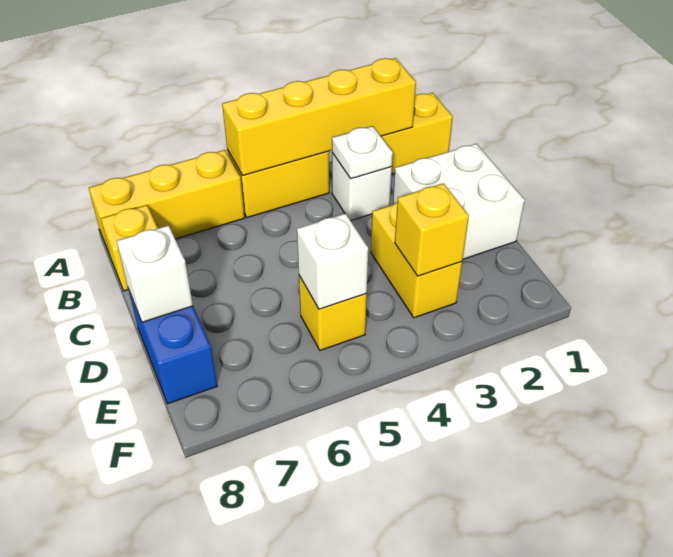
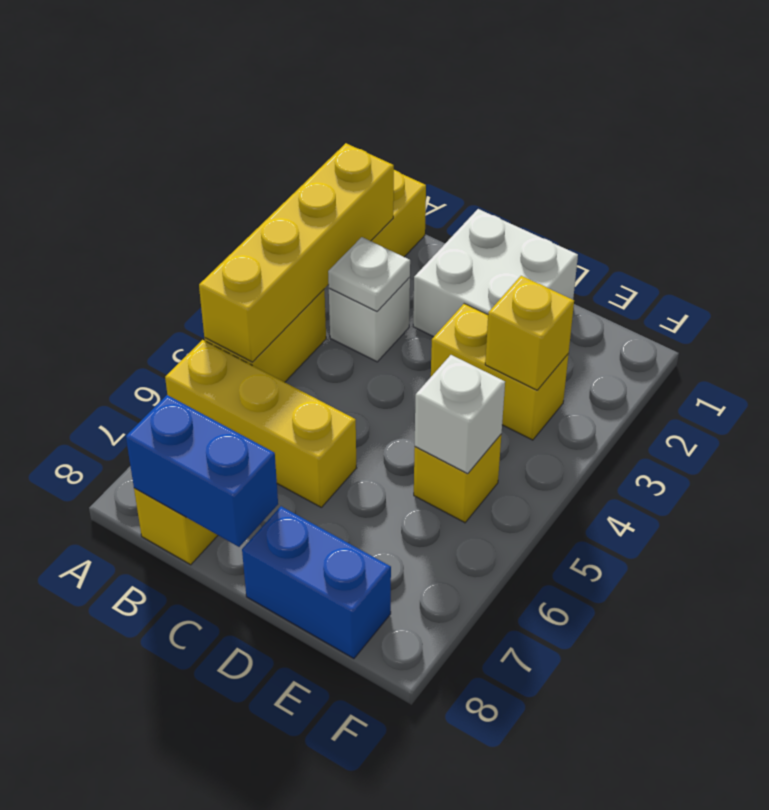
yellow brick A6:A8 level 1 -> yellow brick A6:C6 level 1
none -> blue brick B8:C8 level 2
white brick D8 level 2 -> none

